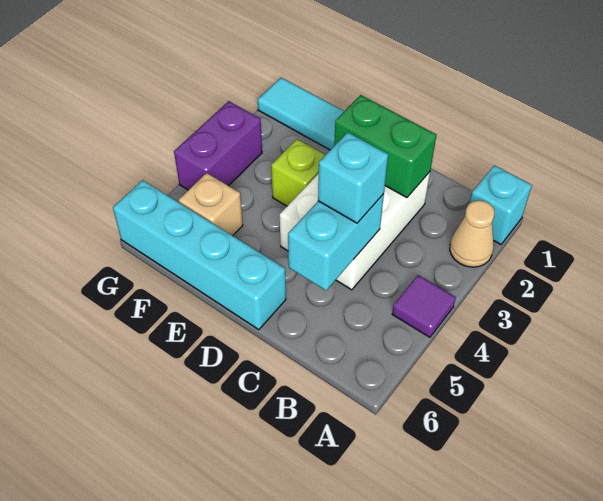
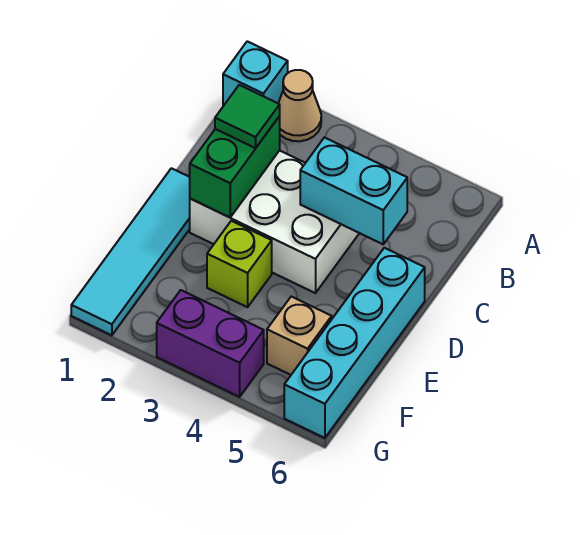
purple tile A4 level 1 -> none
none -> green tile C2 level 3
cyan brick C4 level 3 -> none

